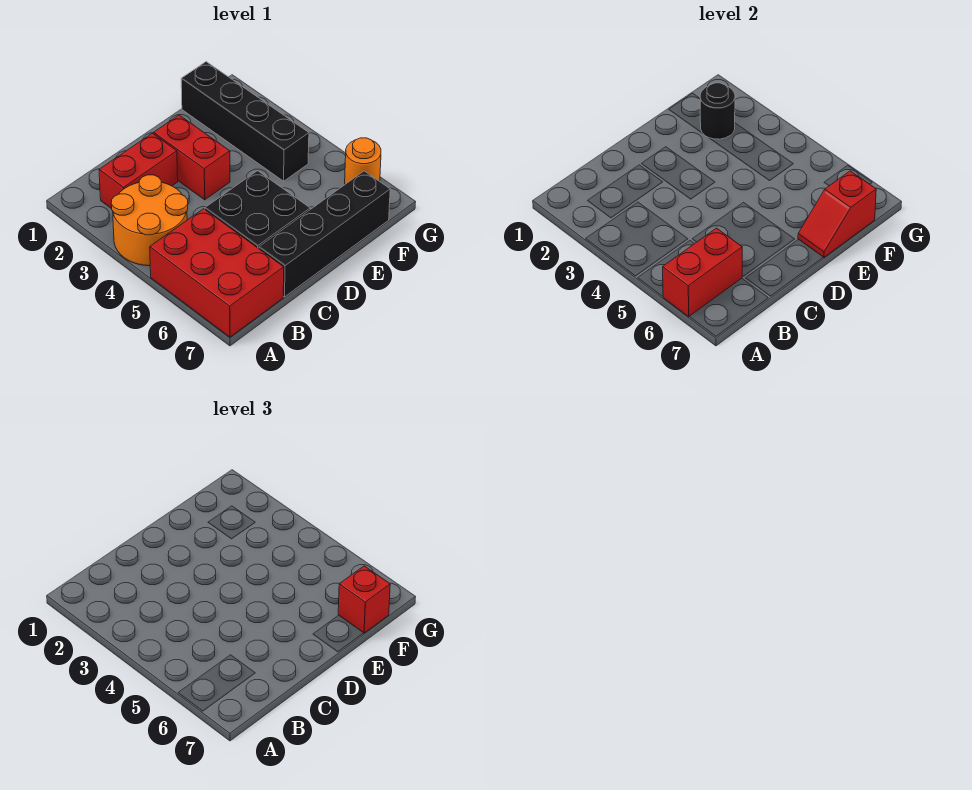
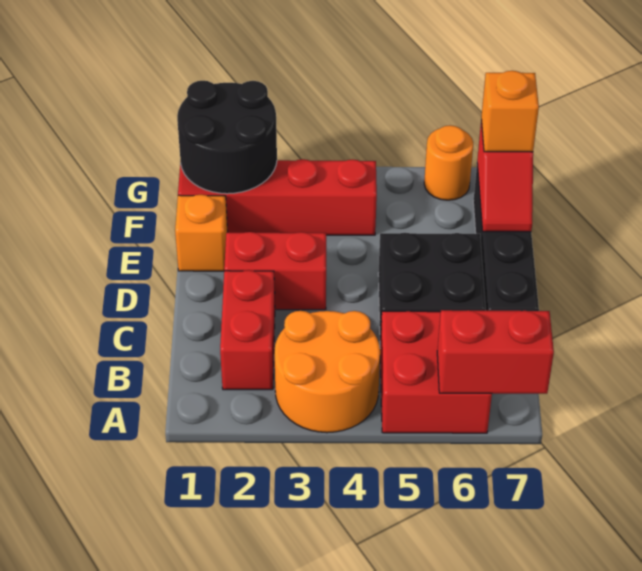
red brick A5:B7 level 1 -> red brick A5:B6 level 1
red brick A6:B6 level 2 -> red brick A6:A7 level 2
none -> orange brick E1 level 1
black brick F1:F4 level 1 -> red brick F1:F4 level 1
black round brick F2 level 2 -> black round brick F1:G2 level 2
red brick F7 level 3 -> orange brick F7 level 3

